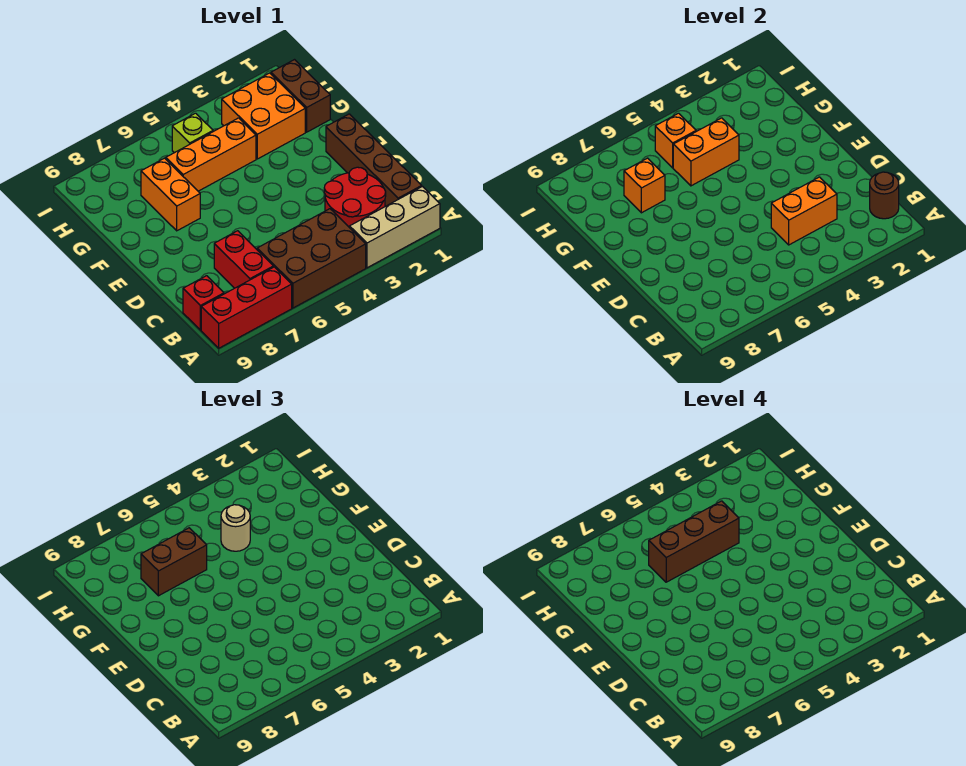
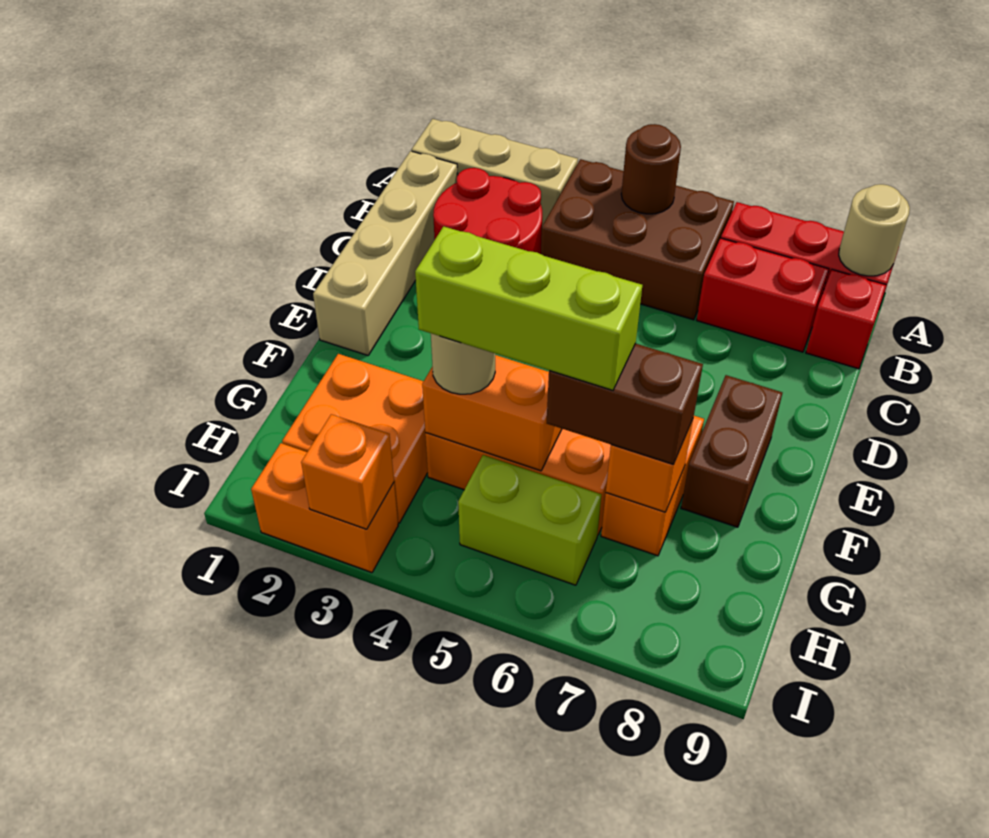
none -> tan round brick A9 level 2
brown brick B1:E1 level 1 -> tan brick B1:E1 level 1
brown round brick B1 level 2 -> brown round brick A5 level 2
red brick B7:C7 level 1 -> red brick B7:B8 level 1
orange brick C3:C4 level 2 -> orange brick I2:I3 level 1
brown brick G1:H1 level 1 -> brown brick E8:F8 level 1
brown brick G4:G6 level 4 -> lime brick G4:G6 level 4
lime brick H5 level 1 -> lime brick H5:H6 level 1
orange brick H5 level 2 -> orange brick I3 level 2

